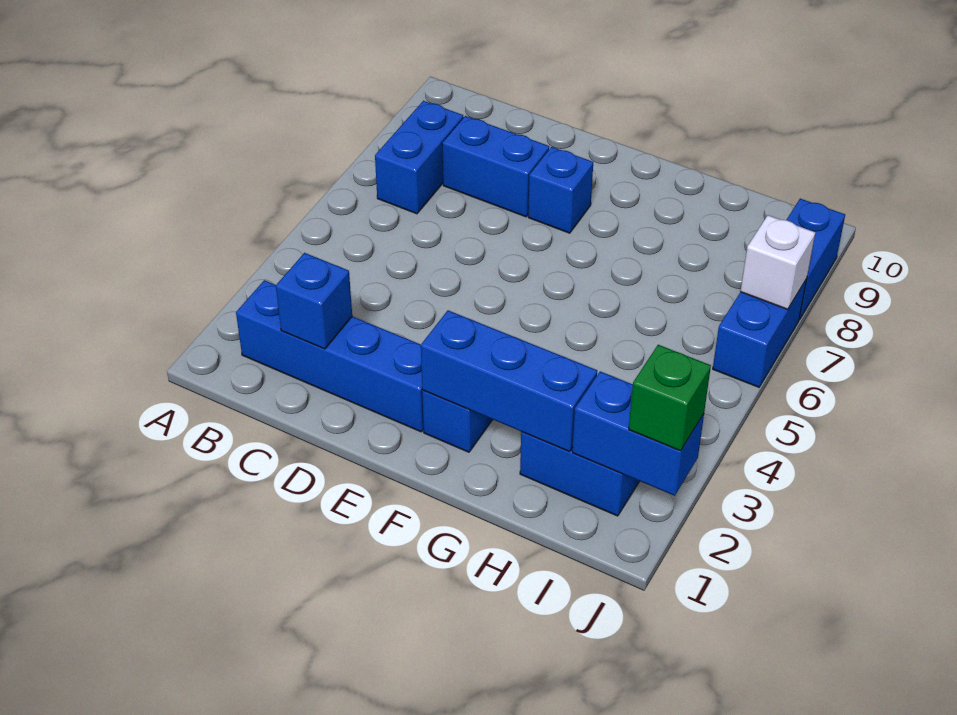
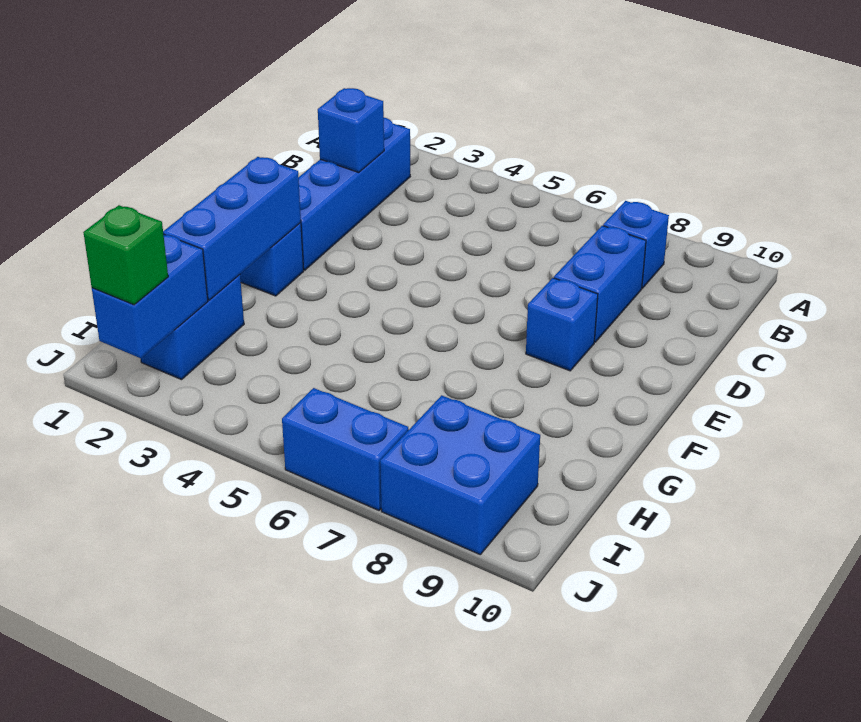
blue brick B7:B8 level 1 -> blue brick B8 level 1
white brick J7 level 2 -> none
blue brick J8:J9 level 1 -> blue brick I8:J9 level 1

